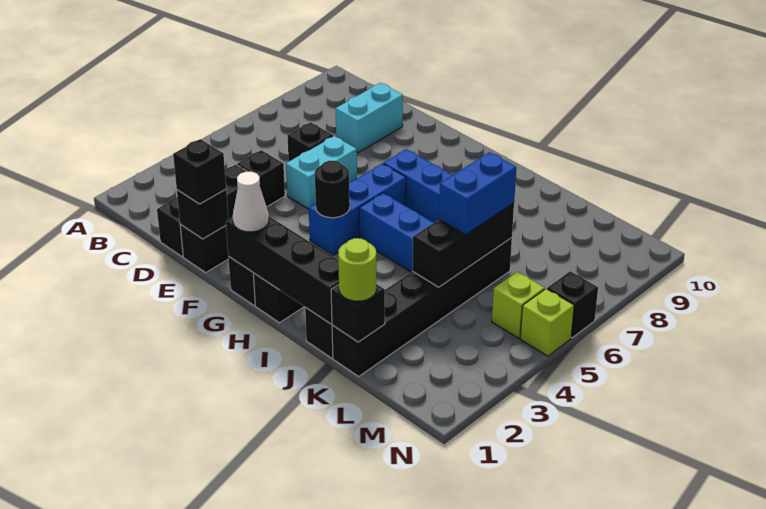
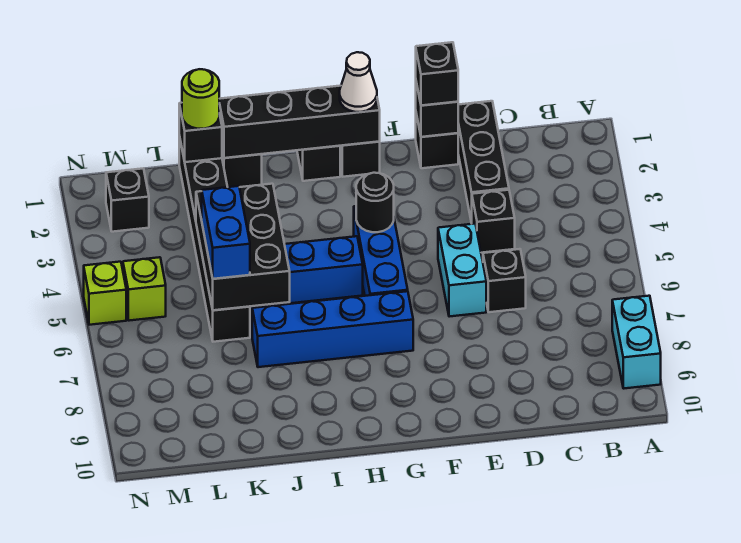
cyan brick D8:D9 level 1 -> cyan brick A8:A9 level 1
black brick K4:K6 level 2 -> black brick J4:K6 level 2
black brick N6 level 1 -> black brick M2 level 1

